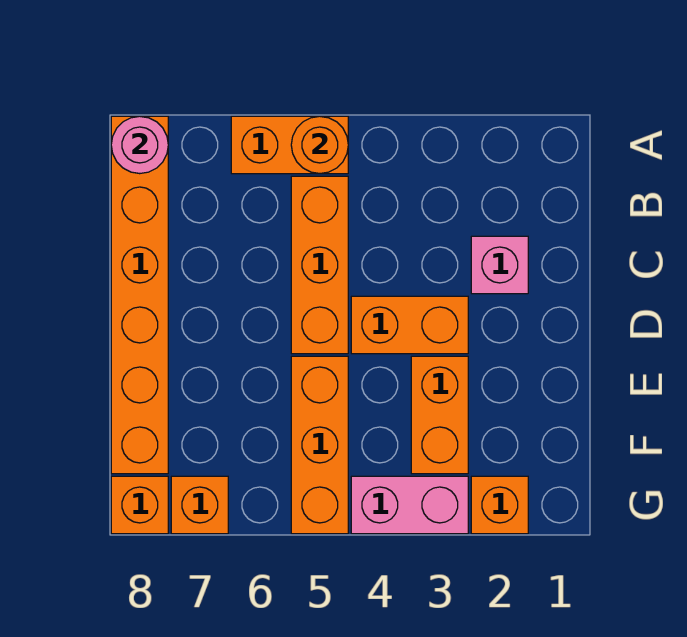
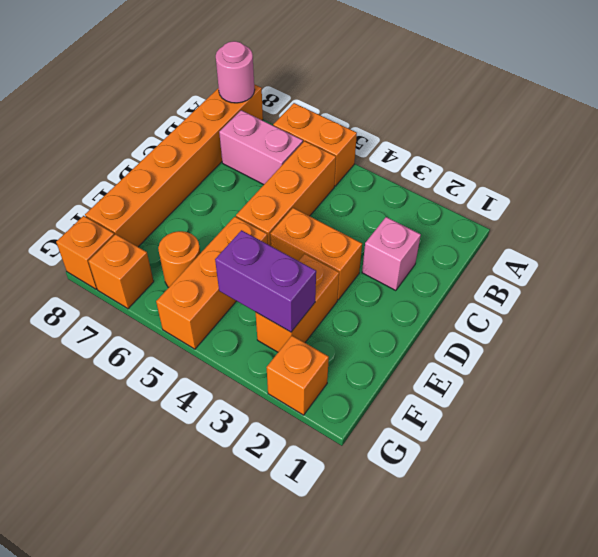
orange round brick A5 level 2 -> orange round brick F6 level 1
none -> purple brick F3:F4 level 2
pink brick G3:G4 level 1 -> pink brick B6:B7 level 1

